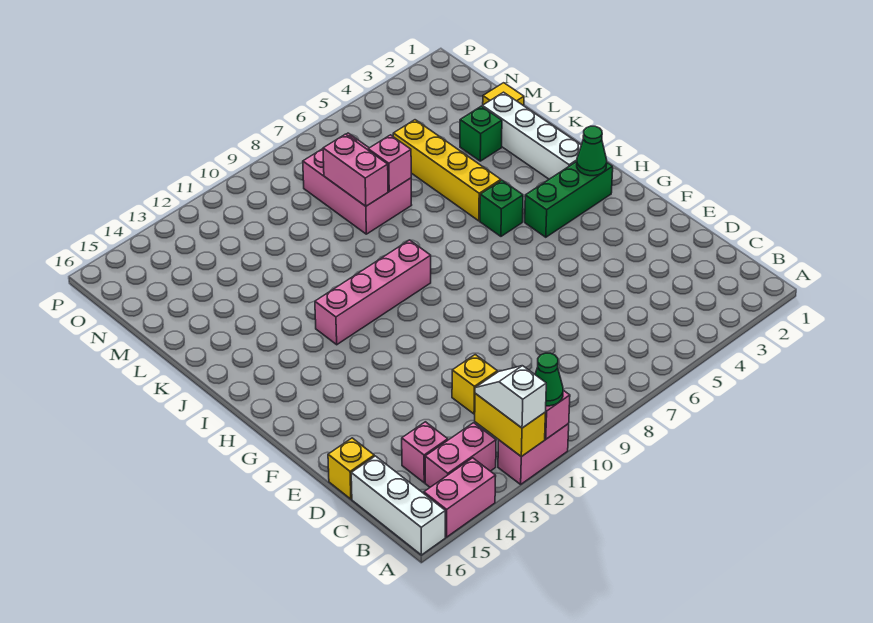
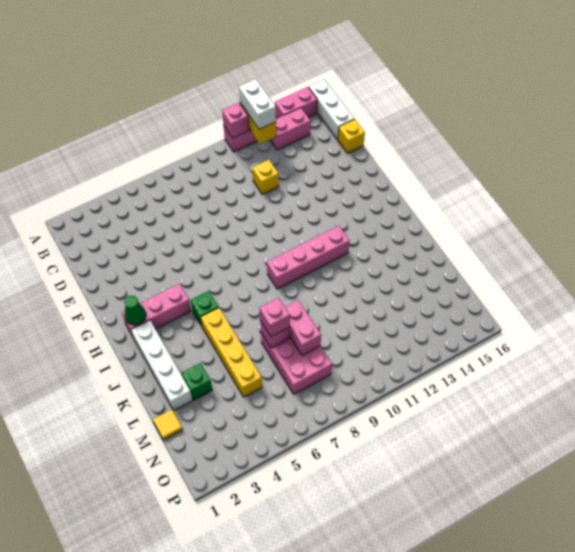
green cone A11 level 3 -> none
white slope A12:B12 level 3 top A -> white brick A12:B12 level 3
pink brick C14 level 1 -> pink brick L7 level 3
green brick H2:H4 level 1 -> pink brick H2:H4 level 1

